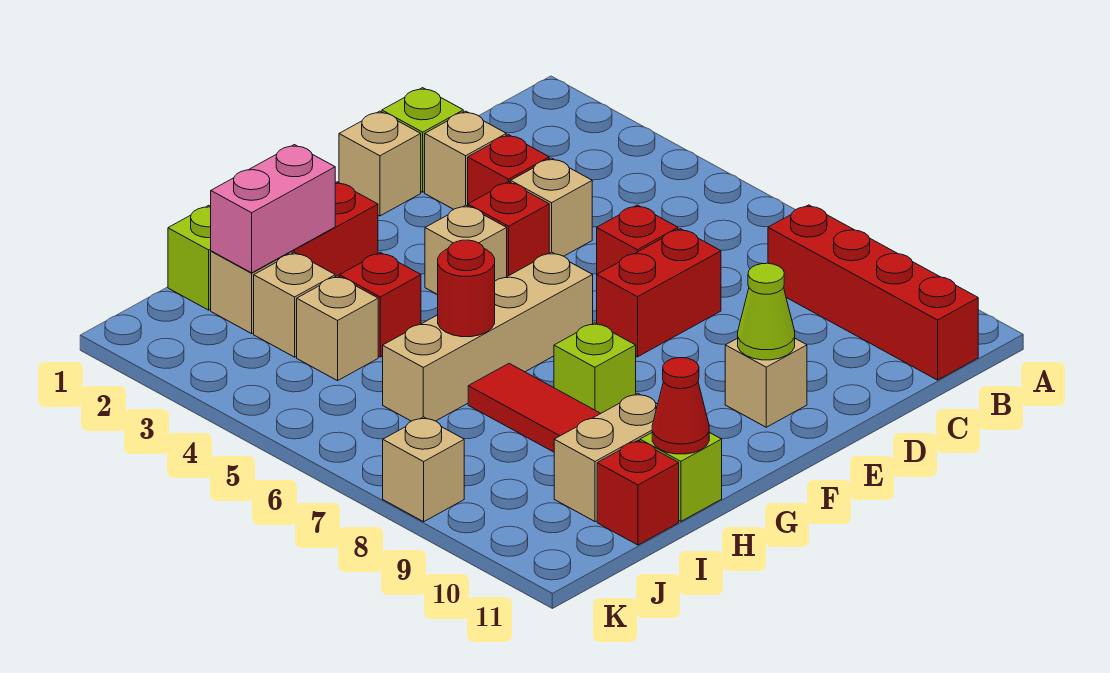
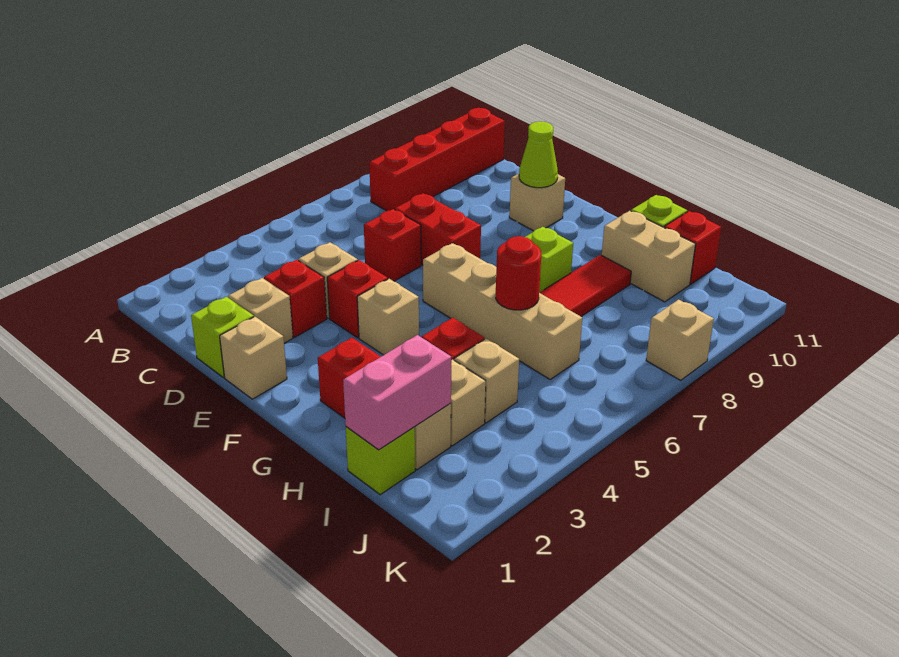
pink brick H2:I2 level 2 -> pink brick I1:I2 level 2
red cone H11 level 2 -> none

